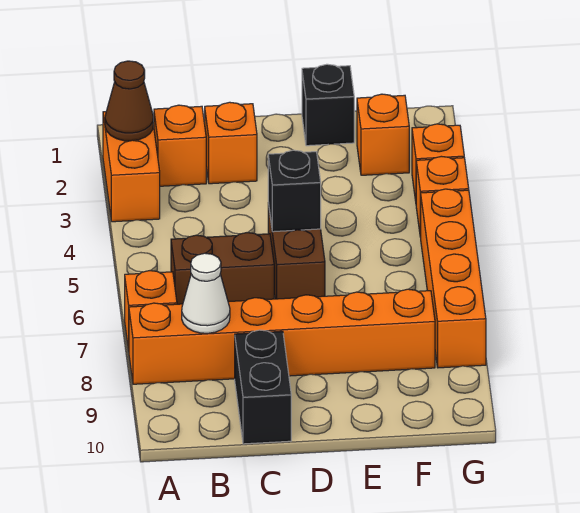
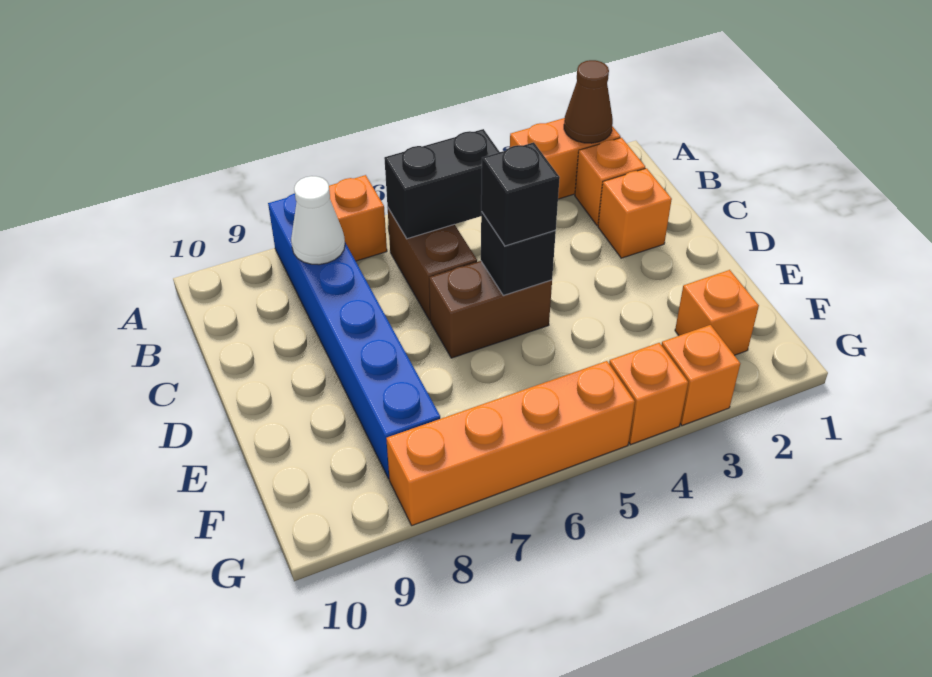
orange brick A8:F8 level 1 -> blue brick A8:F8 level 1
black brick C9:C10 level 1 -> black brick B5:B6 level 2
black brick E1 level 1 -> black brick D5 level 3

